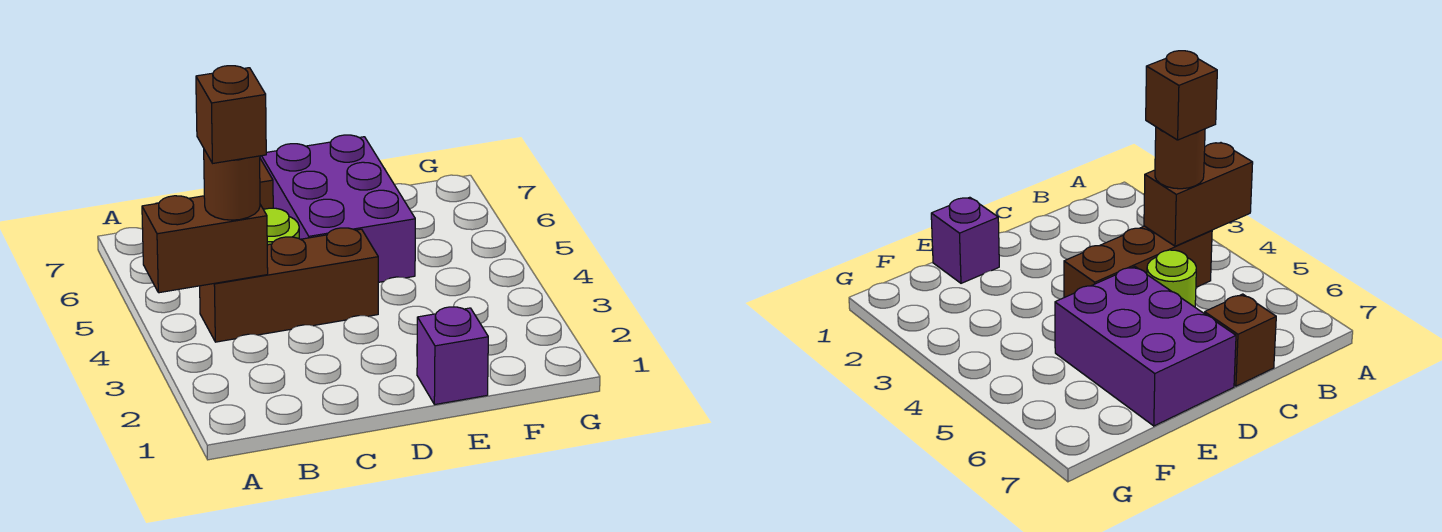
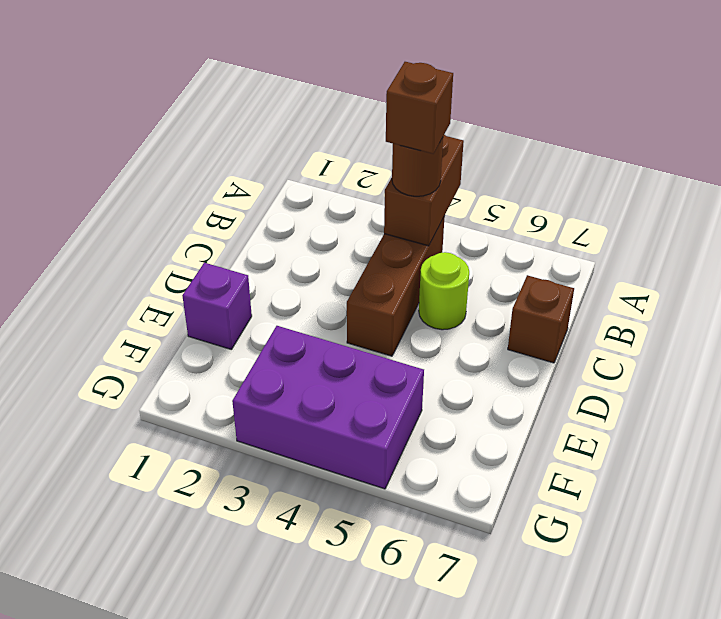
purple brick D5:E7 level 1 -> purple brick F3:G5 level 1

